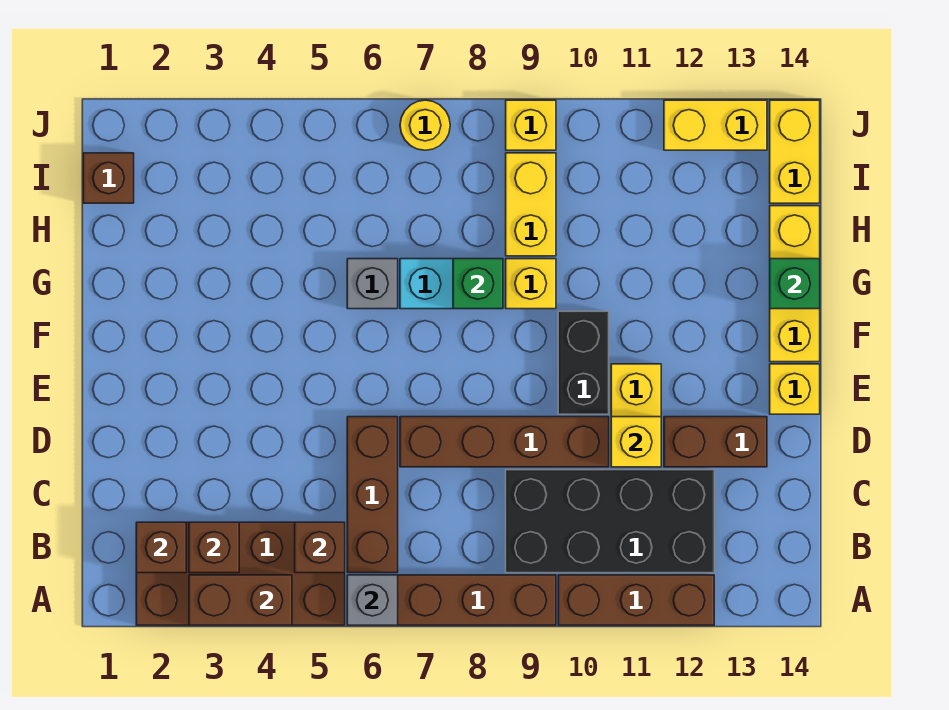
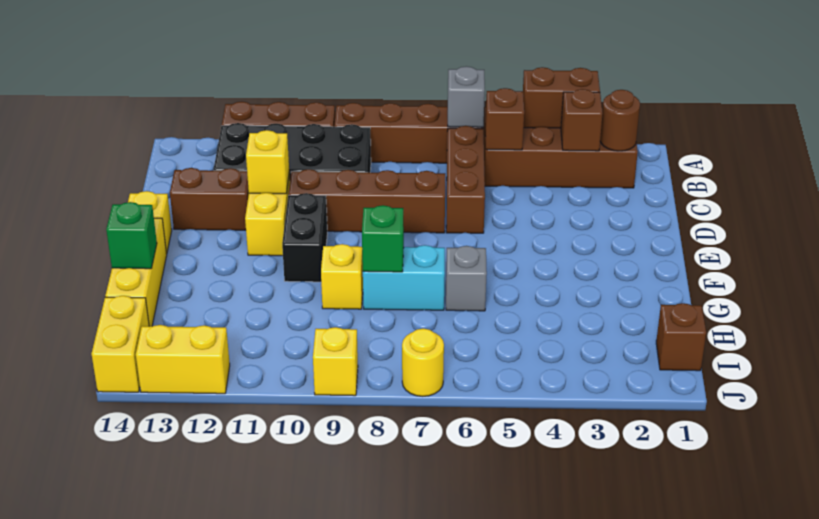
brown brick B2 level 2 -> brown round brick B2 level 2
yellow brick H9:I9 level 1 -> none

